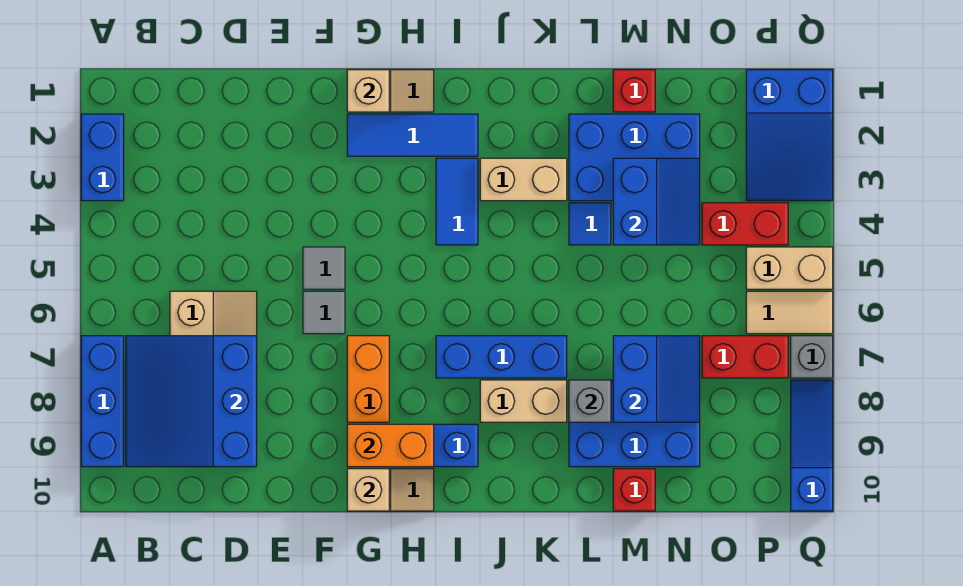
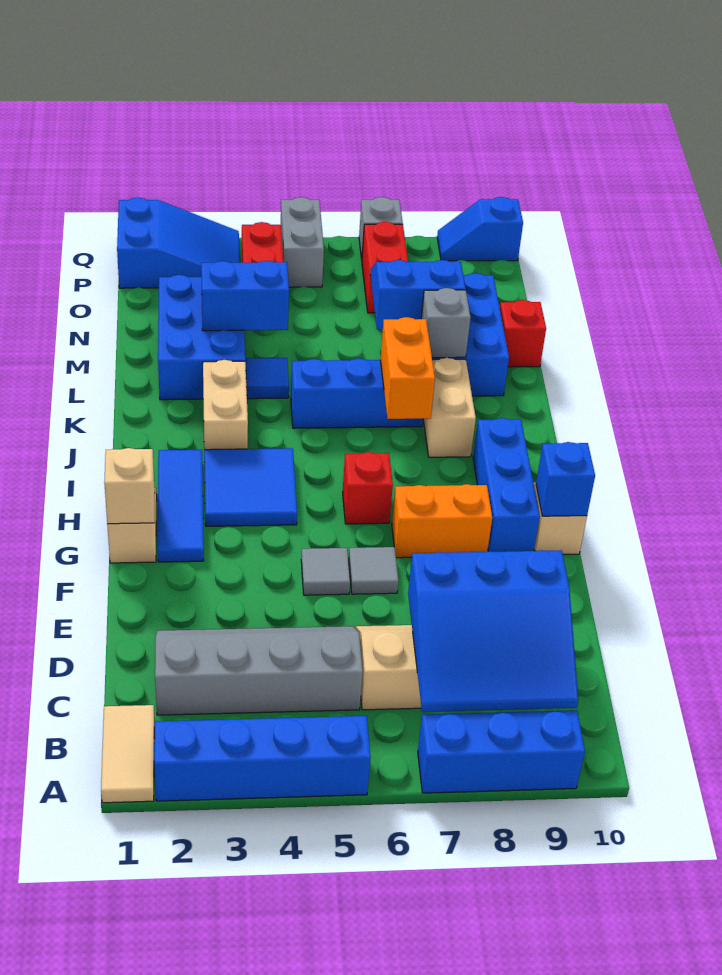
blue brick A2:A3 level 1 -> blue brick A2:A5 level 1
none -> grey slope C2:D5 level 1 top C
orange brick G9:H9 level 2 -> orange brick J7:K7 level 2
tan brick G10 level 2 -> blue brick G10 level 2
blue tile I3:I4 level 1 -> blue tile H3:I4 level 1
blue brick I7:K7 level 1 -> blue brick K5:K7 level 1
red brick M1 level 1 -> red brick H6 level 1
tan brick P5:Q5 level 1 -> grey brick P5:Q5 level 1
tan tile P6:Q6 level 1 -> tan tile A1:B1 level 1
blue slope Q8:Q10 level 1 top 10 -> blue slope Q9:Q10 level 1 top 10

